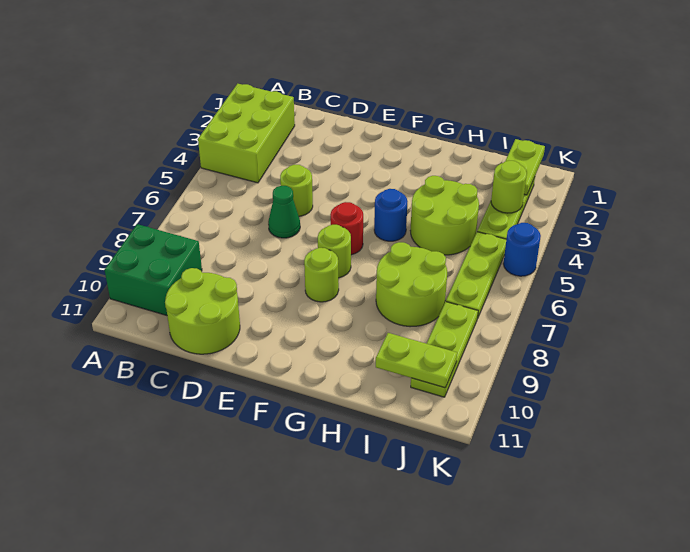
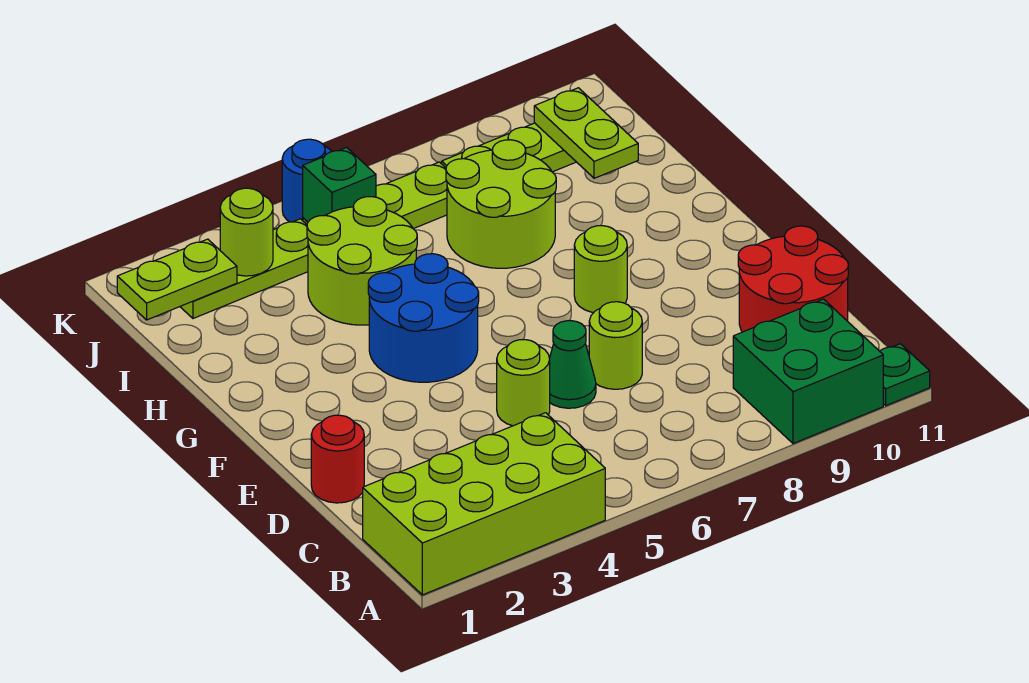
lime brick A2:B4 level 1 -> lime brick A1:B4 level 1
none -> green plate A11 level 1
lime round brick C10:D11 level 1 -> red round brick C10:D11 level 1
red round brick F6 level 1 -> red round brick D1 level 1
lime round brick F7 level 1 -> lime round brick D7 level 1
blue round brick G5 level 1 -> blue round brick F4:G5 level 1
none -> green brick J5 level 2

